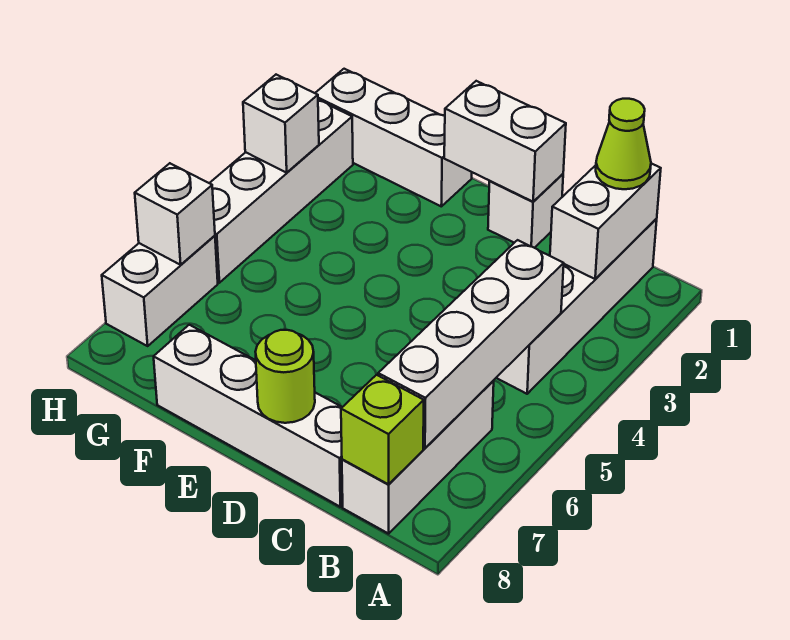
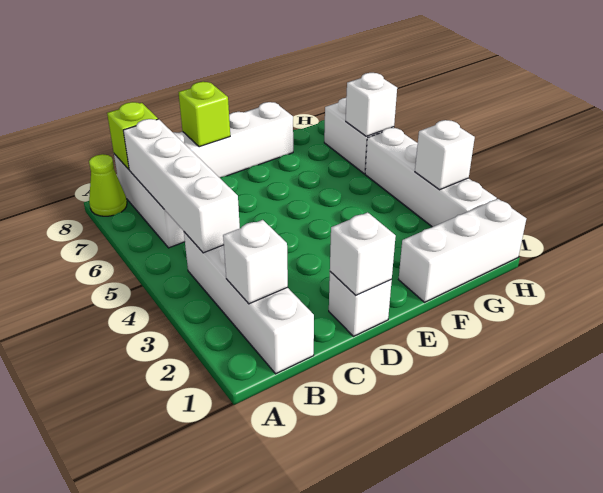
white brick B1:B2 level 2 -> white brick B2 level 2
lime cone B1 level 3 -> lime cone A8 level 1
white brick D1:E1 level 2 -> white brick D1 level 2
lime round brick D8 level 2 -> lime brick D8 level 2

